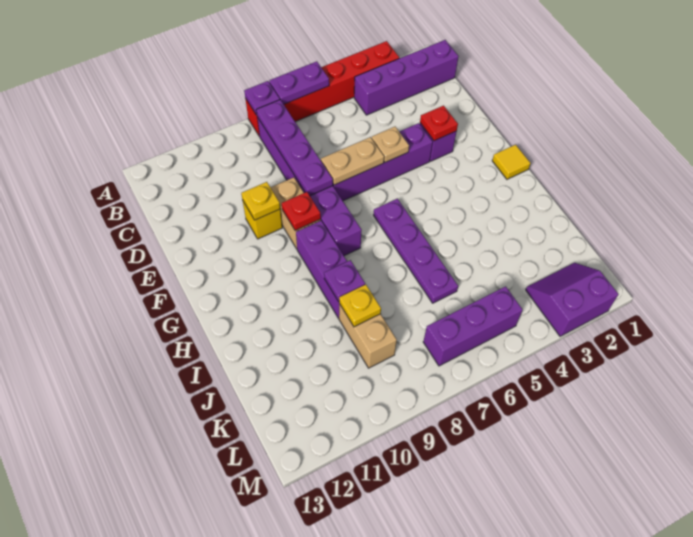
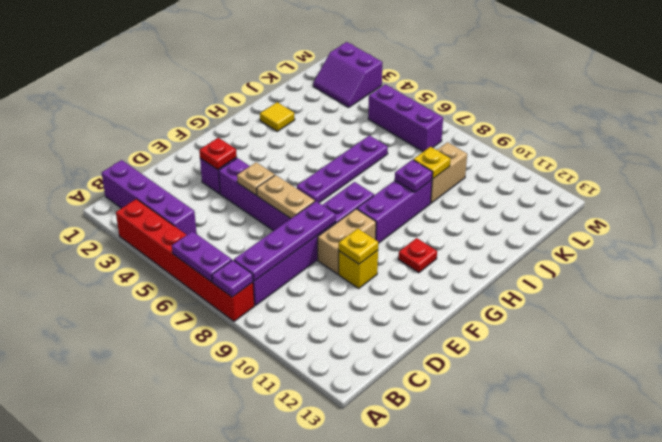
red plate F9 level 2 -> red plate G11 level 1
yellow tile G1 level 1 -> yellow tile I2 level 1

